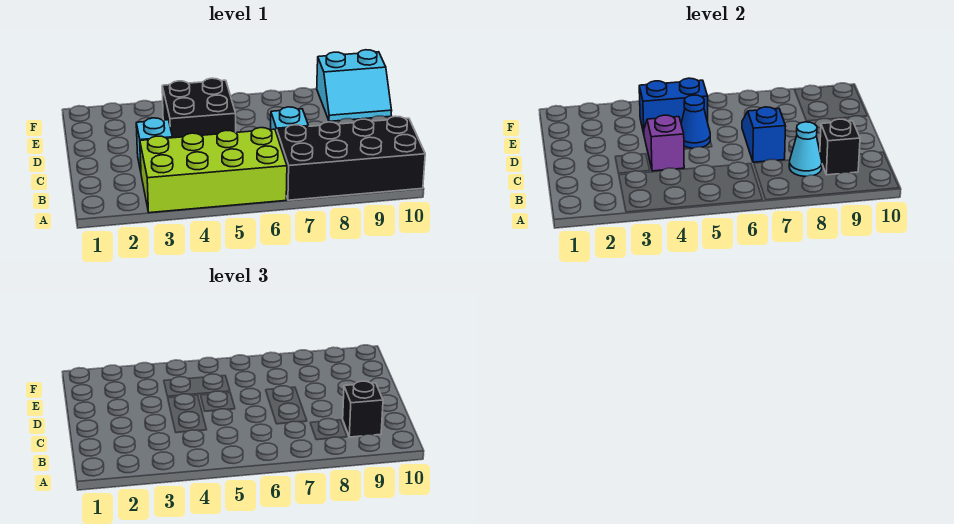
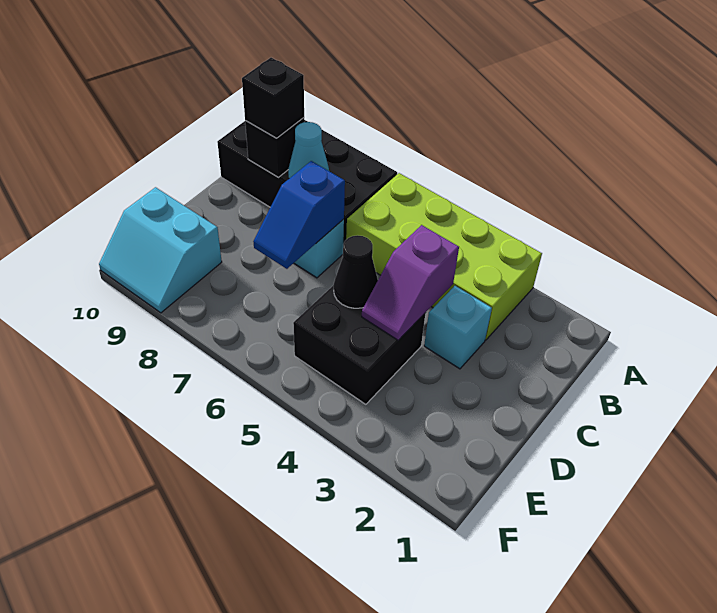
blue cone D5 level 2 -> black cone D5 level 2
blue brick E4:E5 level 2 -> none
cyan slope E9:F10 level 1 top F -> cyan slope E9:F10 level 1 top E

